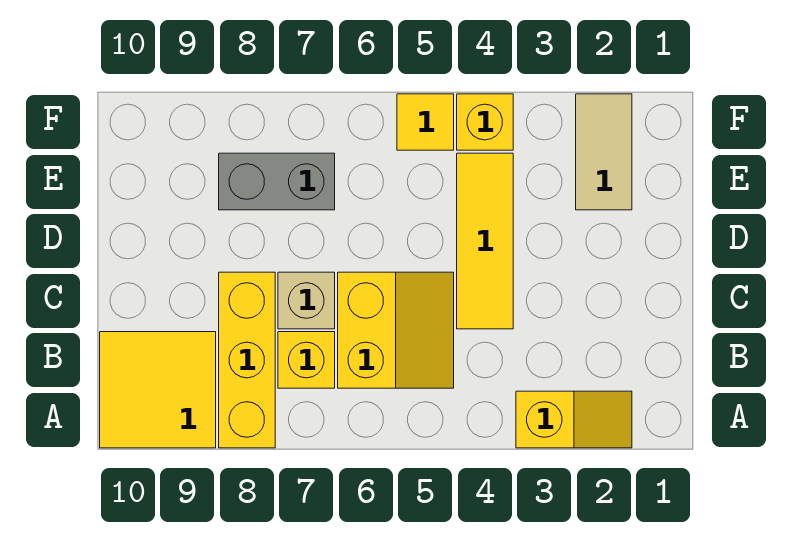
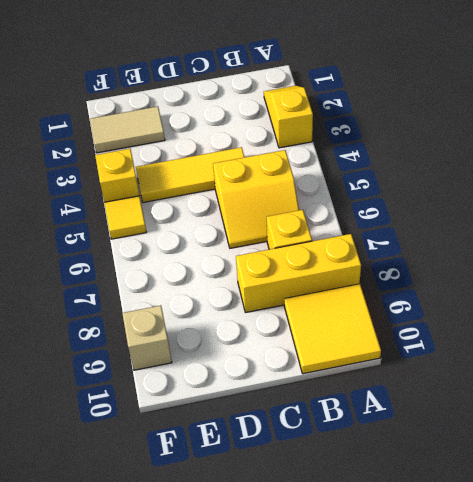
yellow slope B5:C6 level 1 top 6 -> yellow slope B5:C6 level 1 top 5
tan brick C7 level 1 -> tan brick F9 level 1
grey brick E7:E8 level 1 -> none

